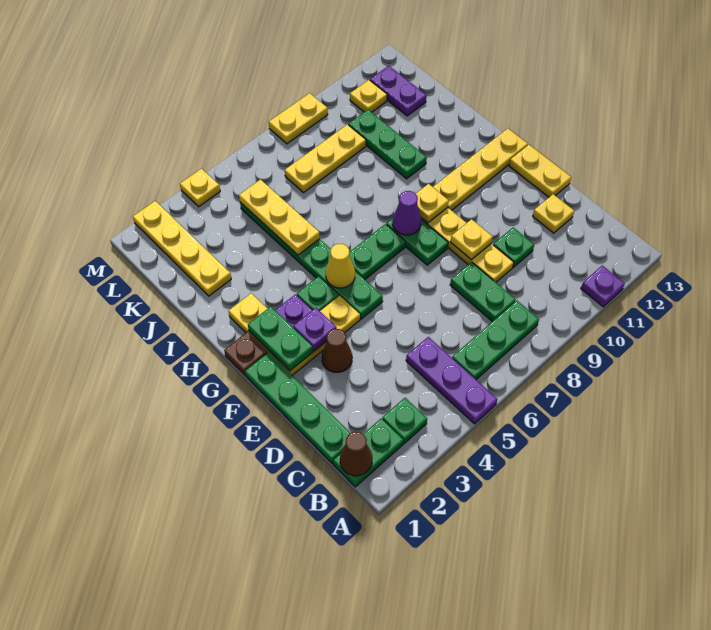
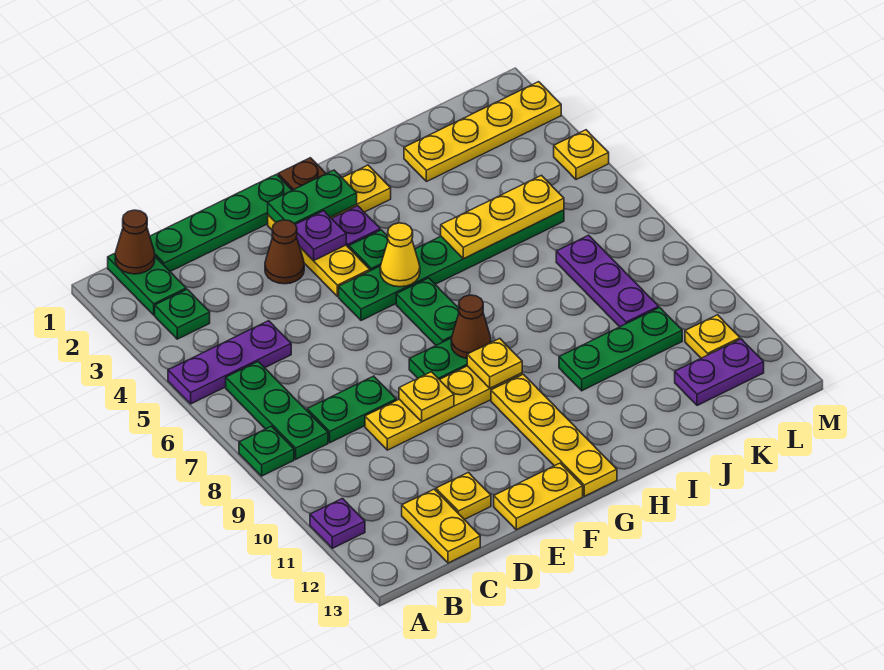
green plate D10 level 1 -> green plate A8 level 1
purple cone G8 level 2 -> brown cone G8 level 2
yellow plate K7:K9 level 1 -> purple plate K7:K9 level 1
yellow plate M8:M9 level 1 -> yellow plate C12:C13 level 1

